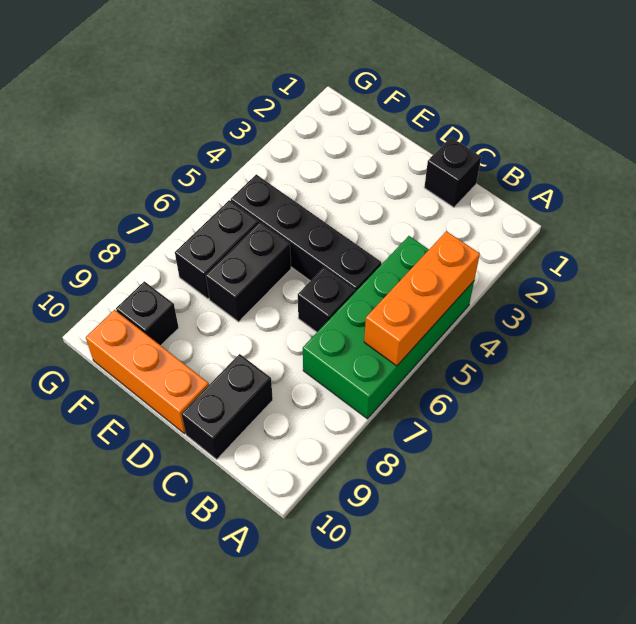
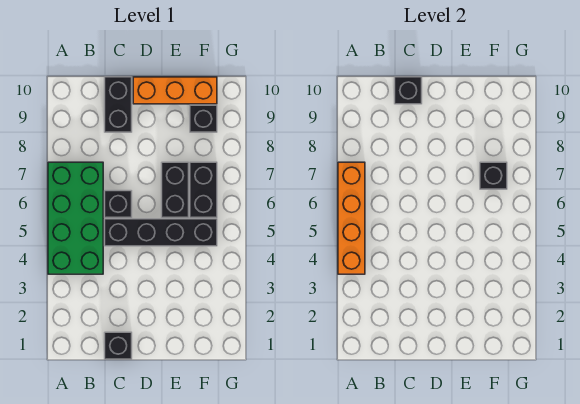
orange brick A4:A6 level 2 -> orange brick A4:A7 level 2
none -> black brick C10 level 2
none -> black brick F7 level 2

